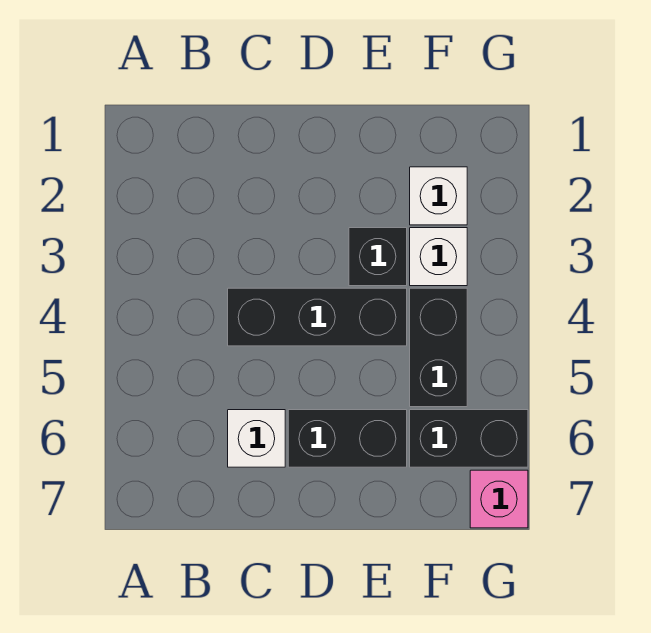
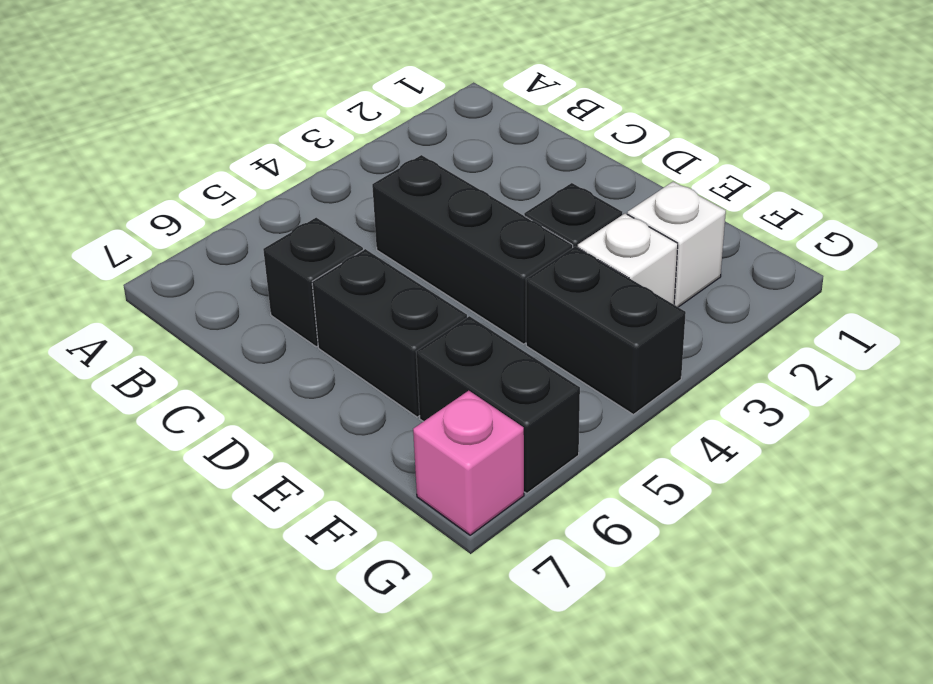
white brick C6 level 1 -> black brick C6 level 1
black brick F4:F5 level 1 -> black brick F4:G4 level 1

